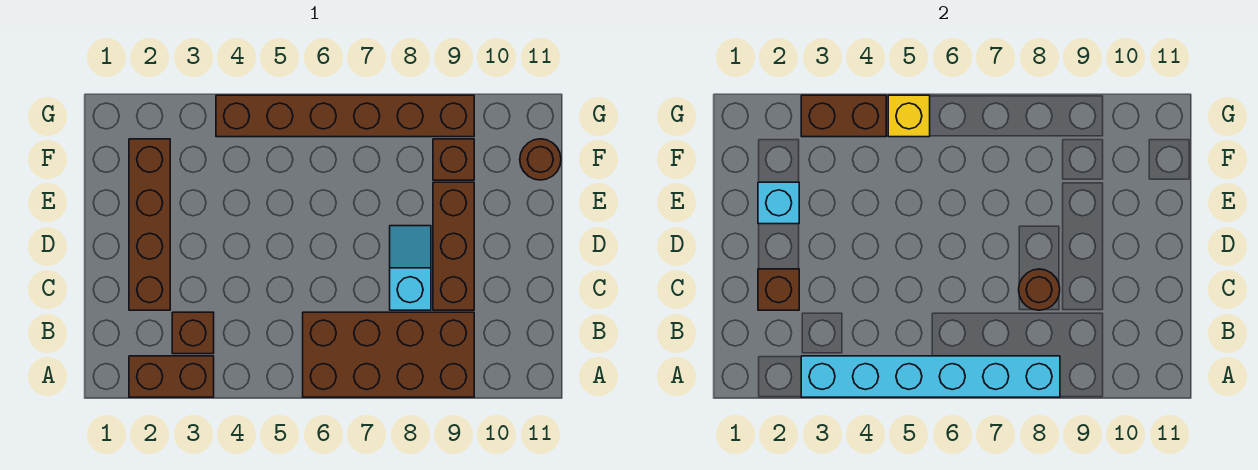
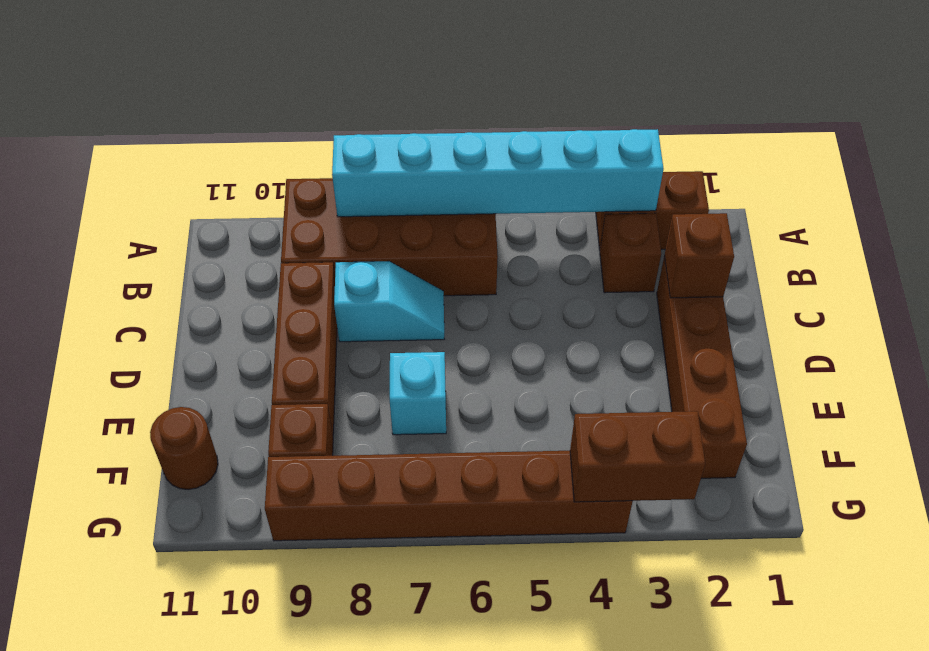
cyan slope C8:D8 level 1 top C -> cyan slope C7:C8 level 1 top 8
brown round brick C8 level 2 -> none
cyan brick E2 level 2 -> cyan brick E7 level 1
yellow brick G5 level 2 -> none

